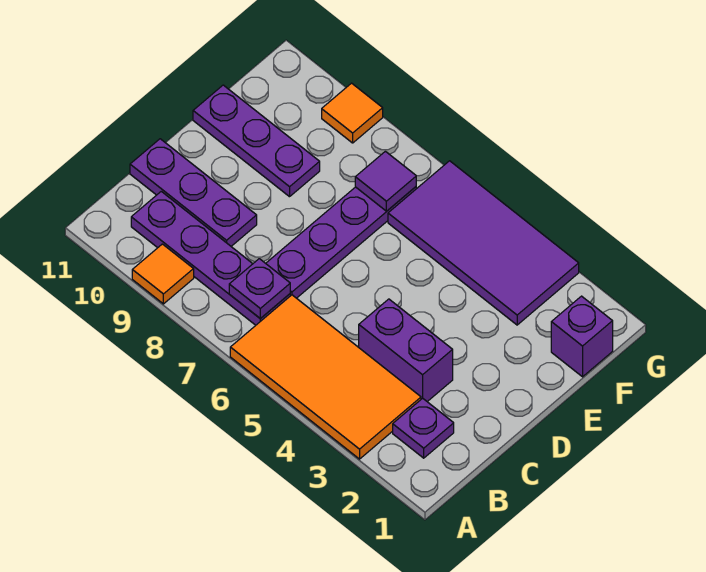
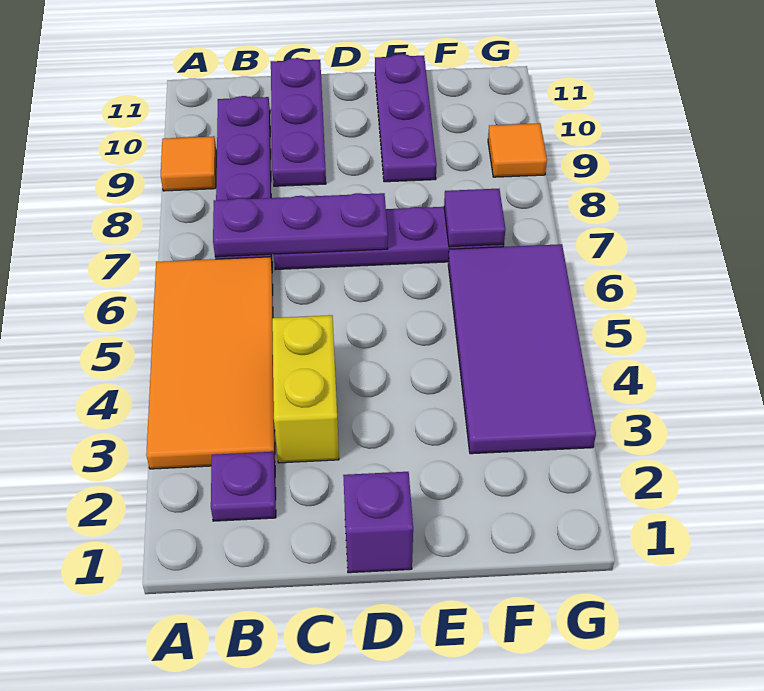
purple plate B7 level 2 -> purple plate B7:D7 level 2
purple brick C3:C4 level 1 -> yellow brick C3:C4 level 1
purple brick F1 level 1 -> purple brick D1 level 1

